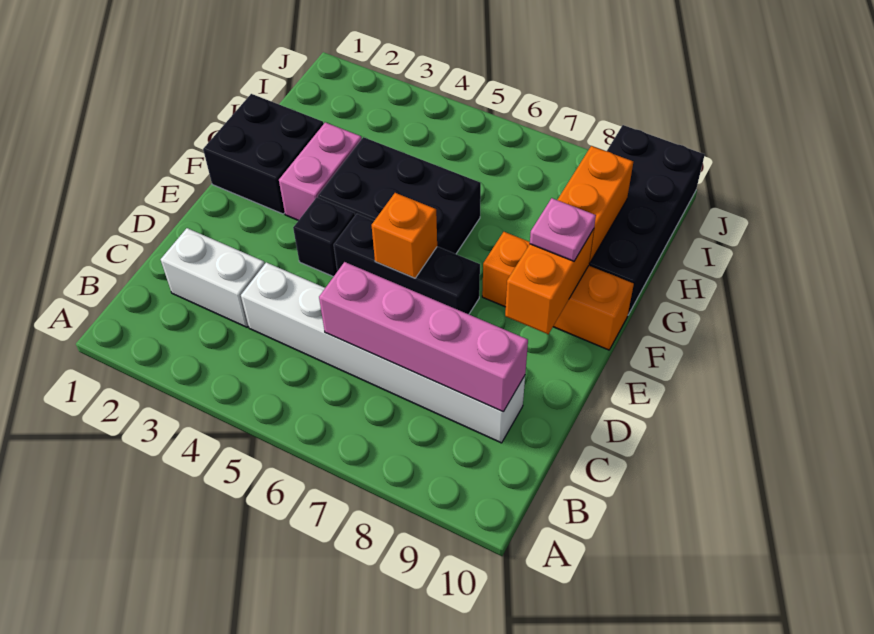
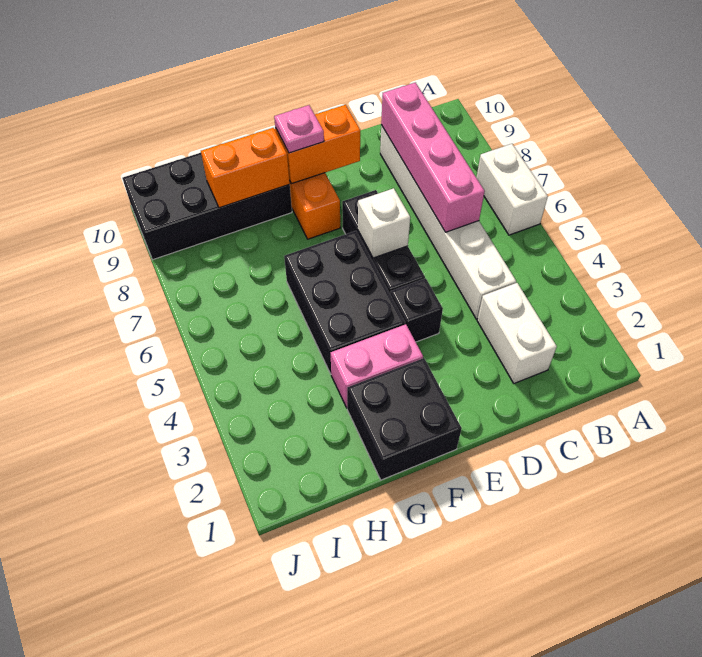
none -> white brick A6:A7 level 1
orange brick E6 level 2 -> white brick E6 level 2

